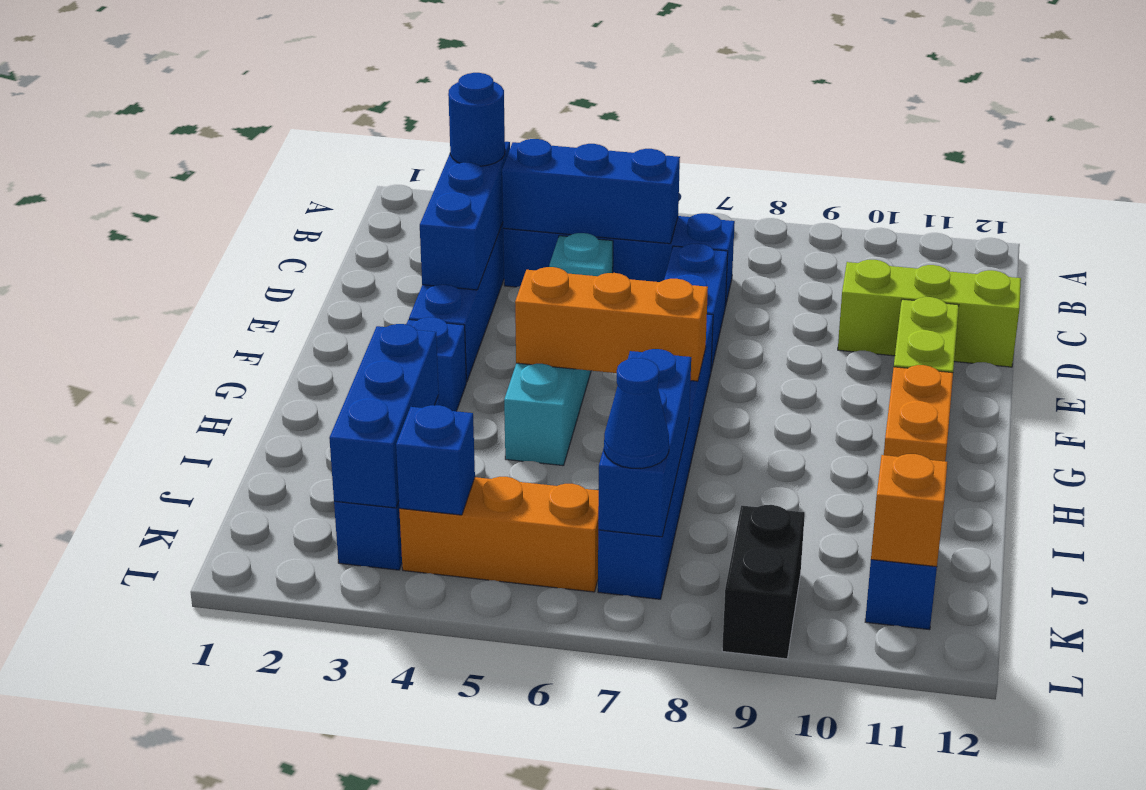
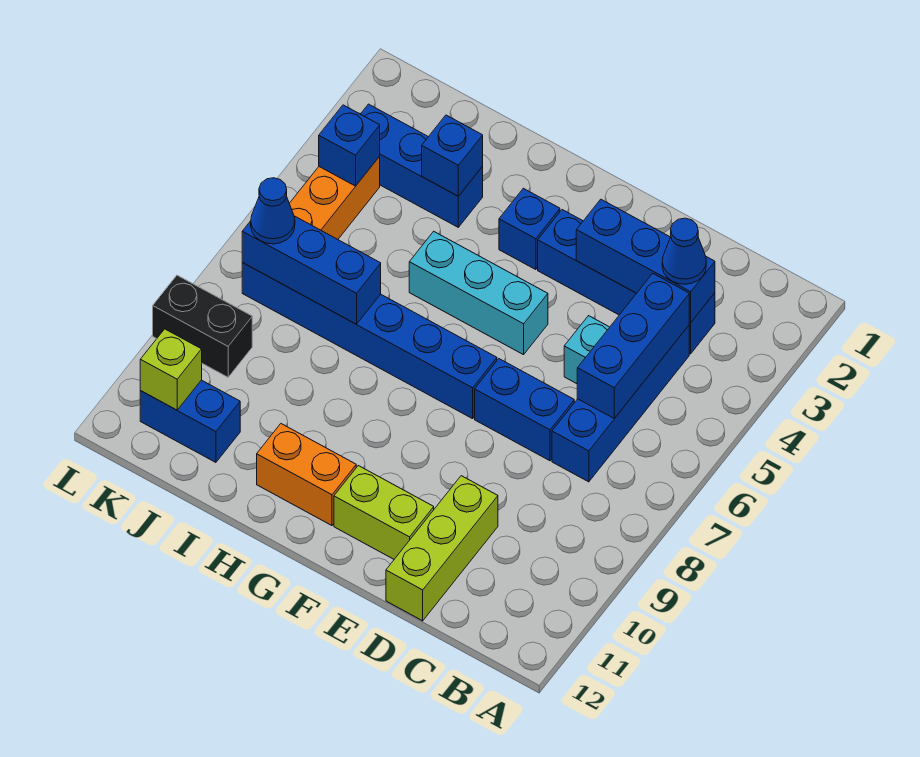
blue round brick C3 level 3 -> blue cone C3 level 3
orange brick G5:G7 level 2 -> none
blue brick I3:K3 level 2 -> blue brick I3 level 2
orange brick K11 level 2 -> lime brick K11 level 2

